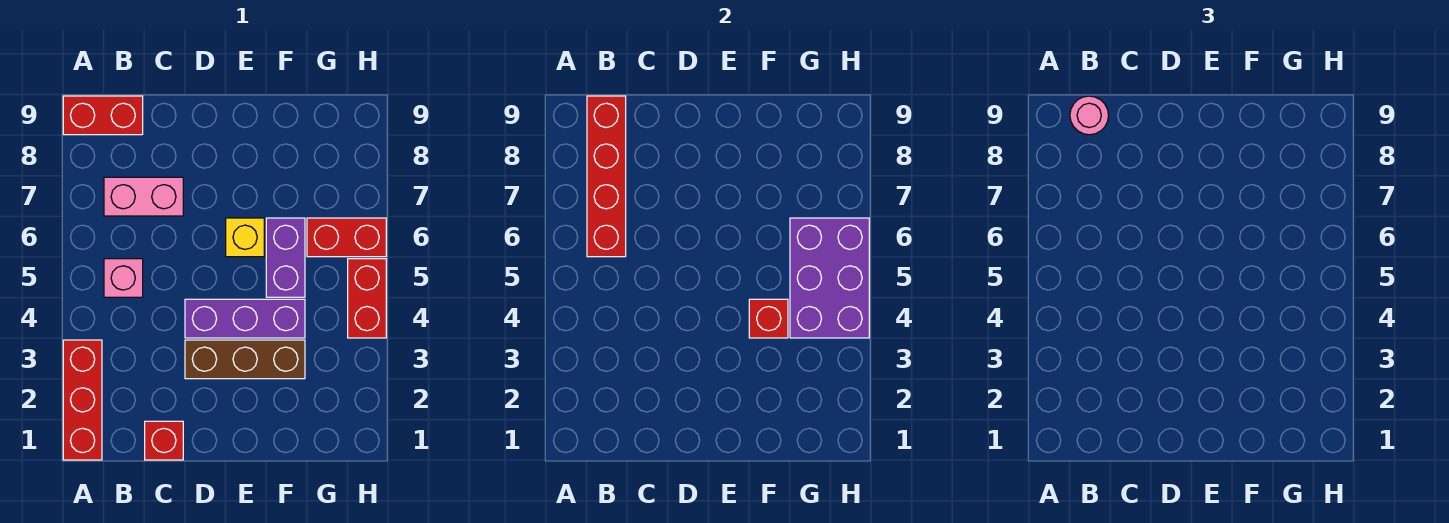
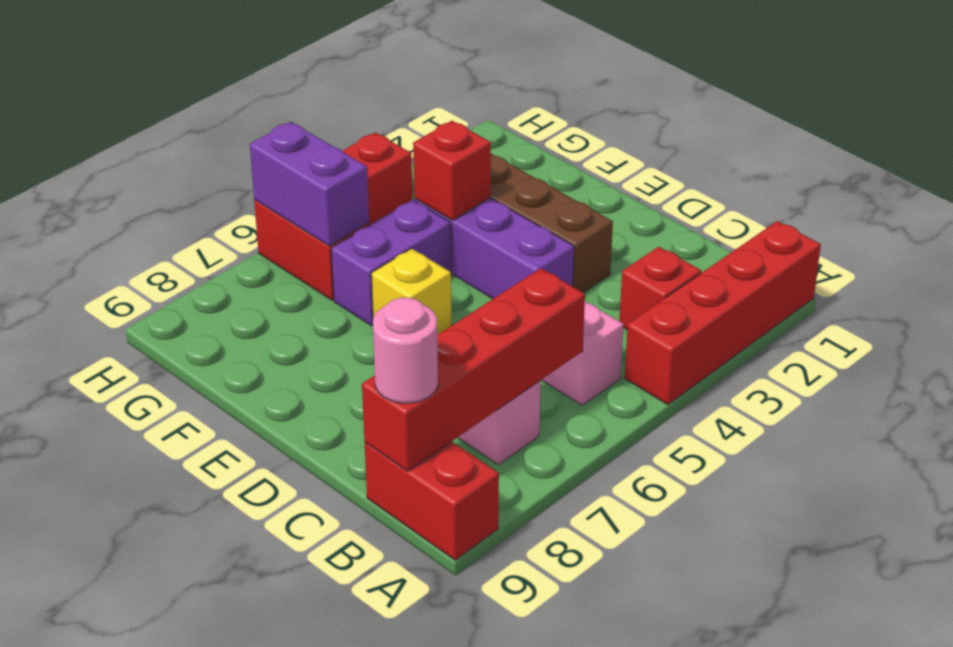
red brick A1:A3 level 1 -> red brick A1:A4 level 1
red brick C1 level 1 -> red brick B3 level 1
purple brick G4:H6 level 2 -> purple brick G6:H6 level 2

